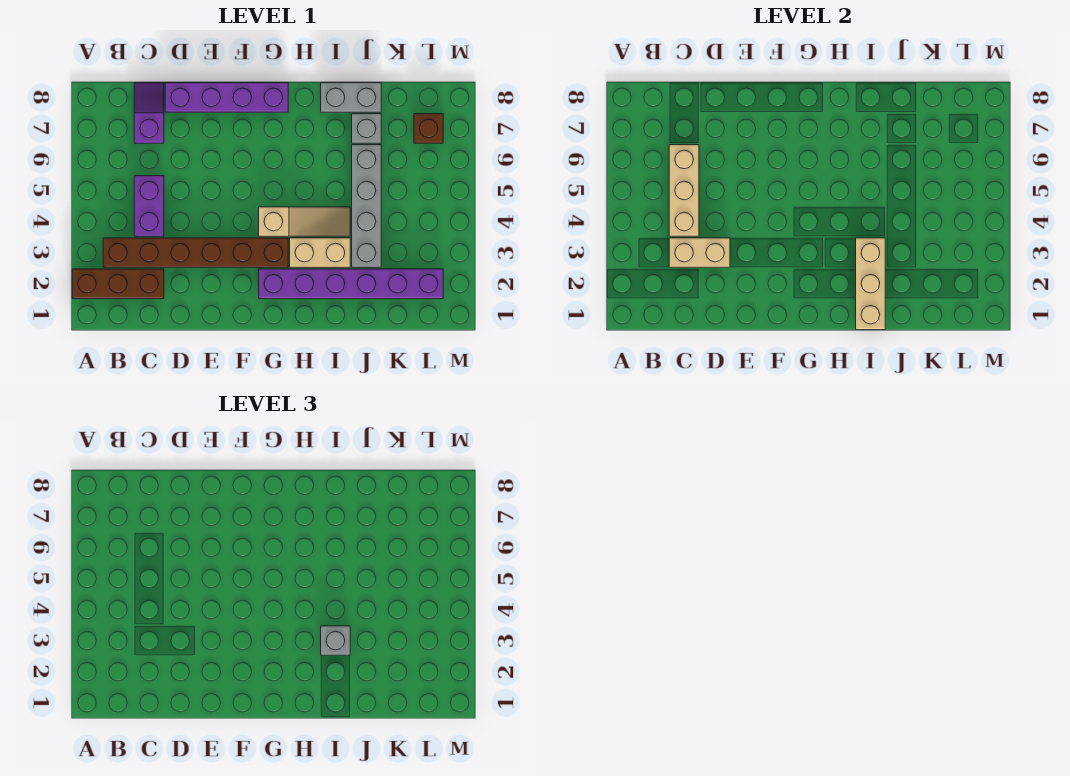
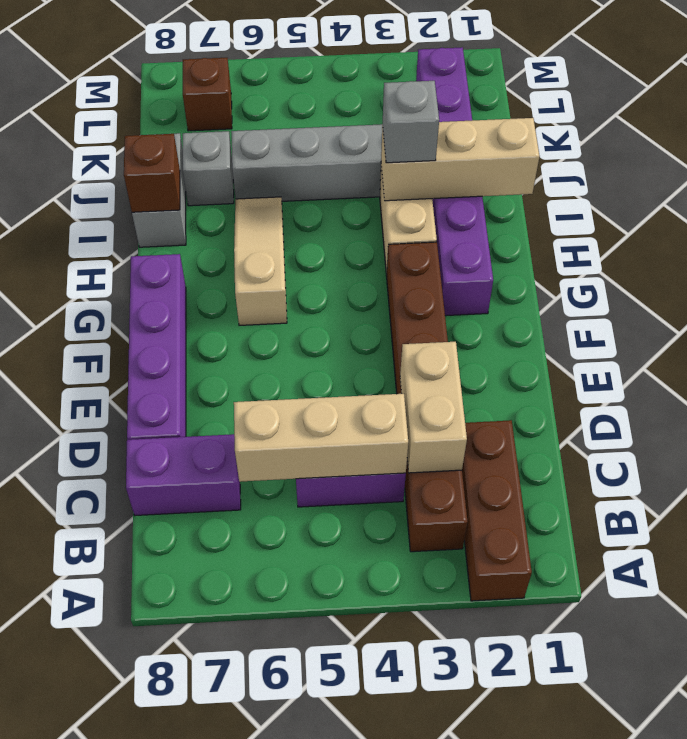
purple slope C7:C8 level 1 top 7 -> purple brick C7:C8 level 1
tan slope G4:I4 level 1 top G -> tan slope G6:I6 level 1 top G
none -> brown brick I8 level 2

